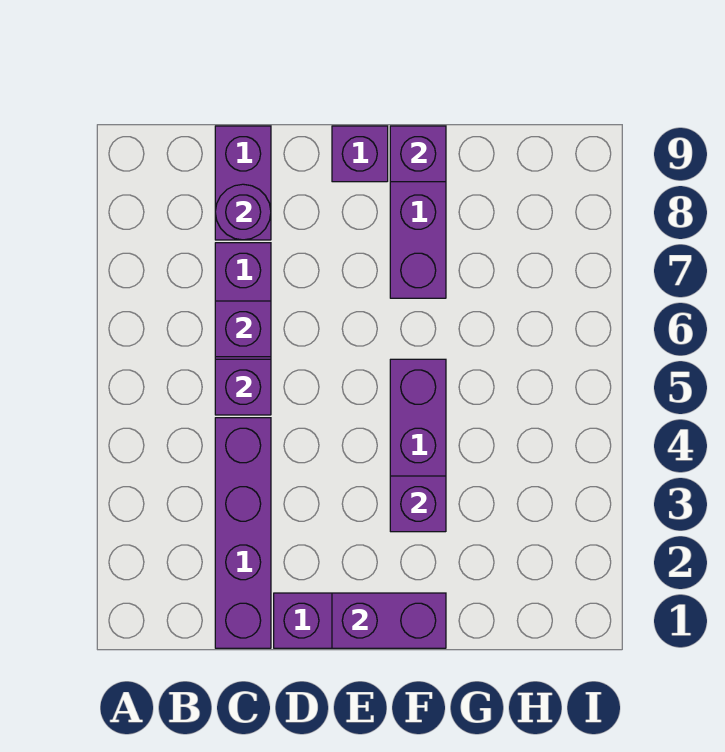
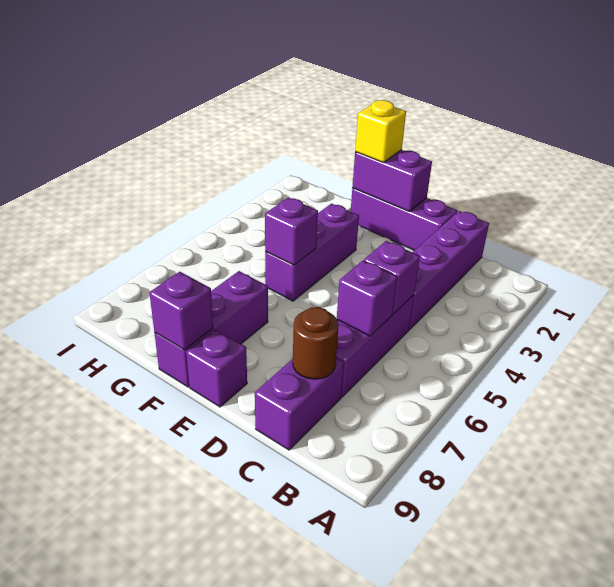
purple round brick C8 level 2 -> brown round brick C8 level 2
none -> yellow brick F1 level 3
purple brick F3 level 2 -> purple brick F5 level 2

